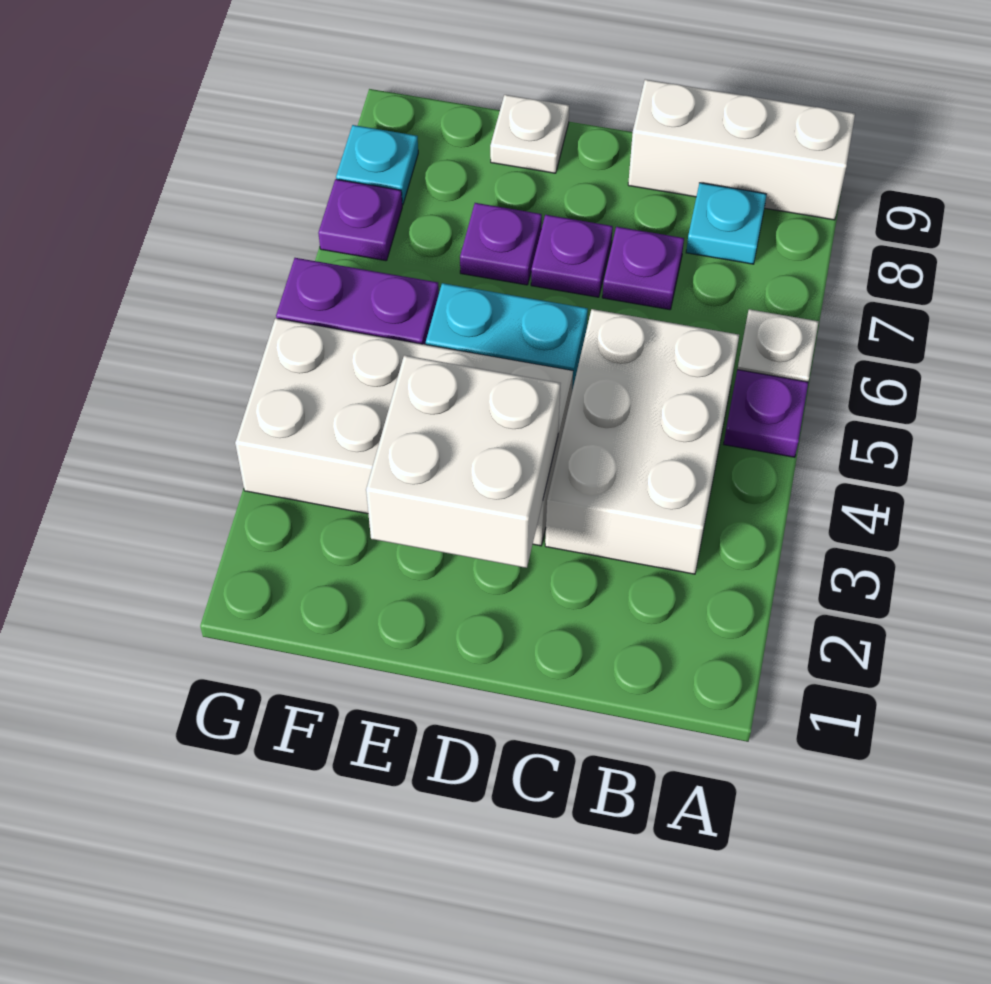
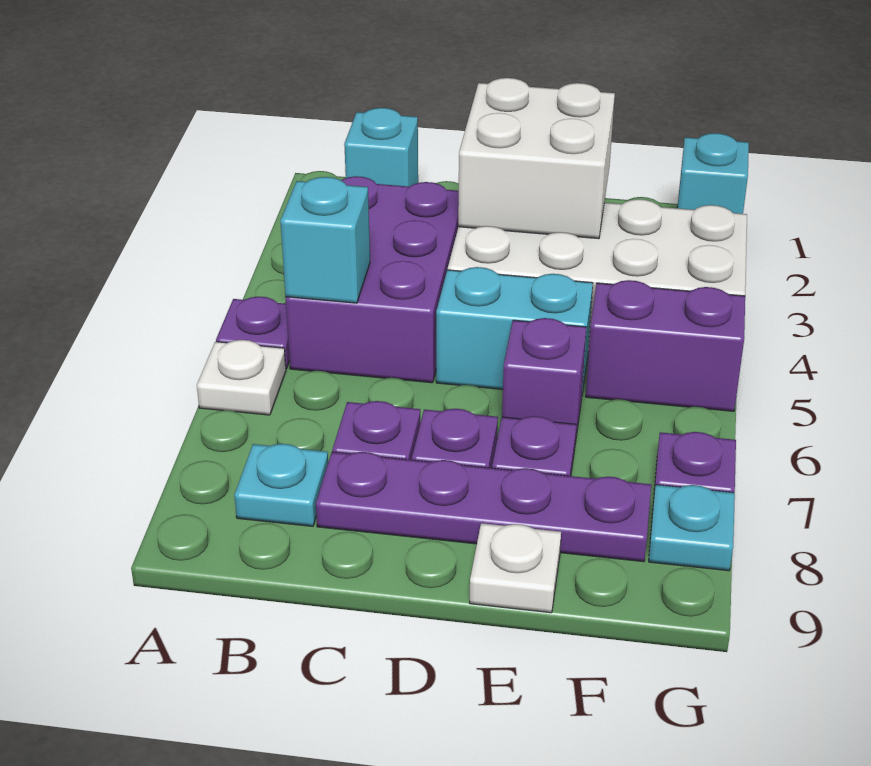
white brick A9:C9 level 1 -> none
none -> cyan brick B1 level 1
white brick B3:C5 level 1 -> purple brick B3:C5 level 1
none -> cyan brick B5 level 2
none -> purple plate C8:F8 level 1
none -> purple brick E6 level 1
none -> cyan brick G1 level 1

